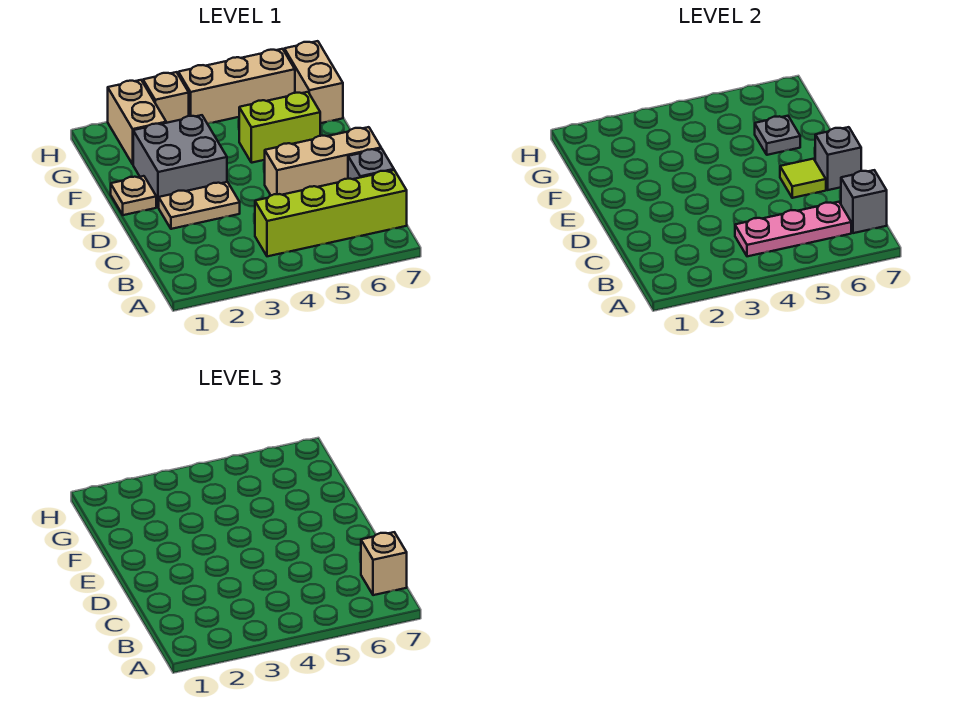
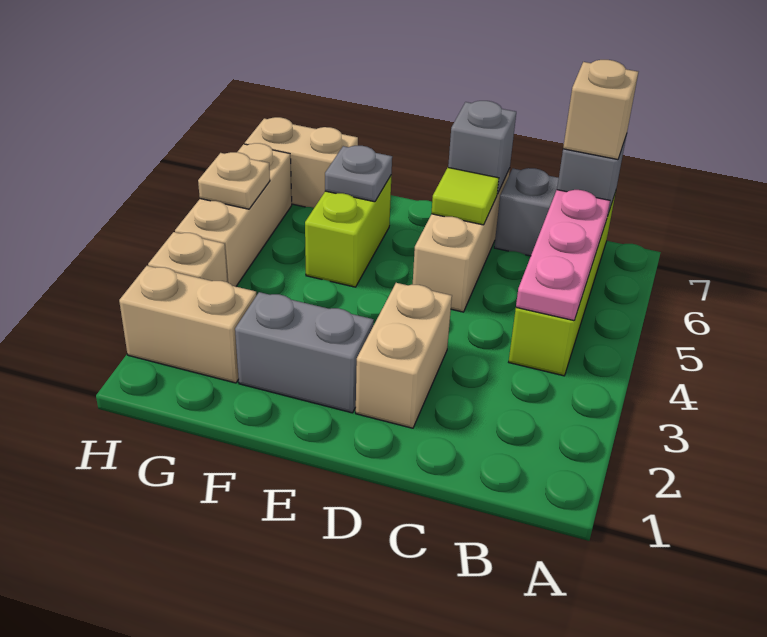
tan plate D2:D3 level 1 -> tan brick D2:D3 level 1
tan plate E1 level 1 -> tan plate H5 level 2
grey brick E2:F3 level 1 -> grey brick E2:F2 level 1

